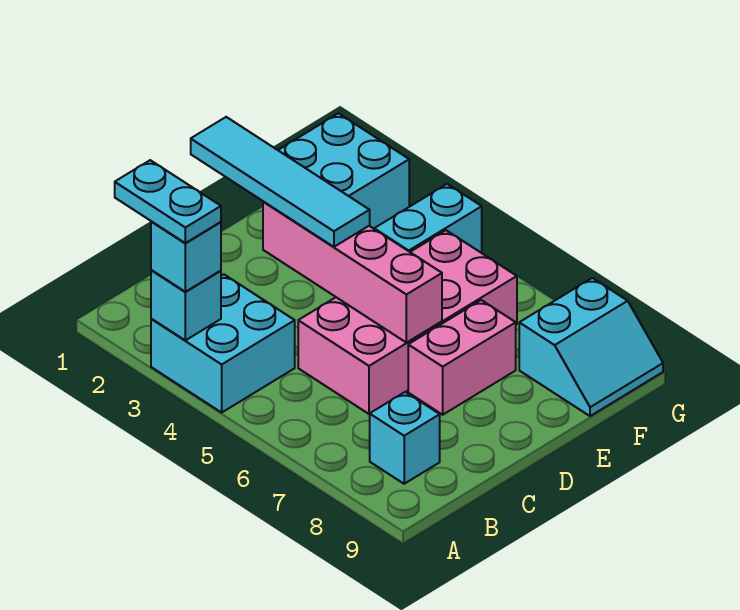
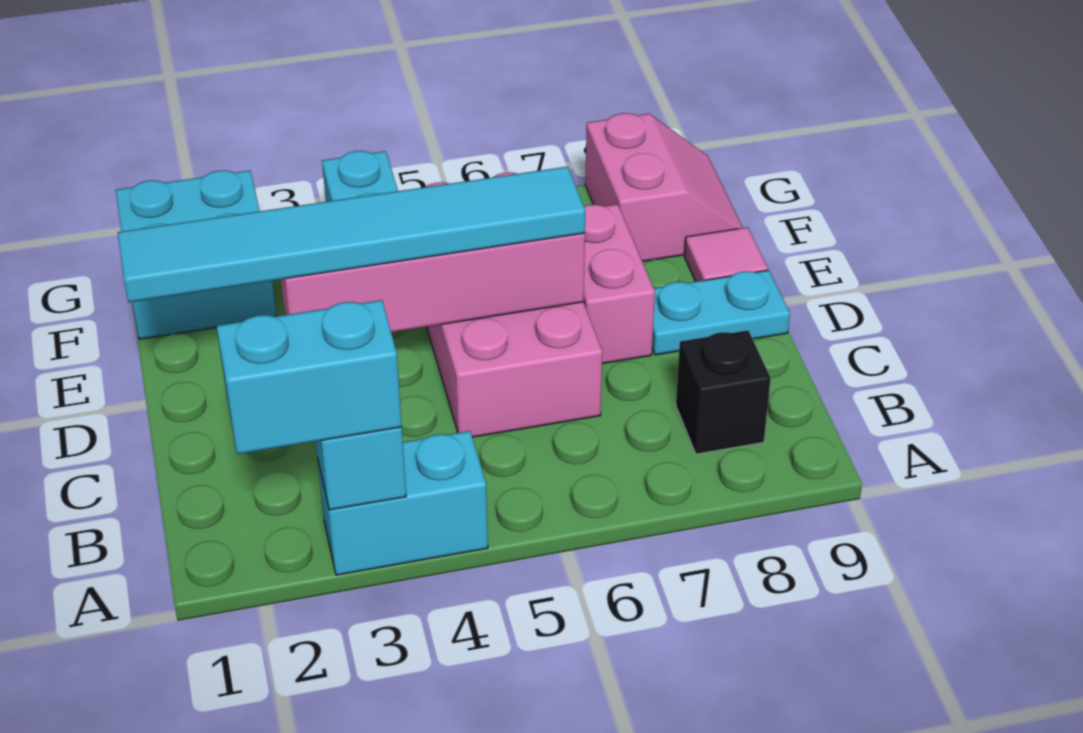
cyan plate A2:A3 level 4 -> cyan plate D8:D9 level 1
cyan brick A3:B4 level 1 -> cyan brick A3:A4 level 1
cyan brick A3 level 3 -> cyan brick A2:A3 level 3
cyan brick B8 level 1 -> black brick B8 level 1
cyan tile D1:D4 level 3 -> cyan tile D1:D6 level 3
none -> pink tile E9 level 1
cyan slope F8:G9 level 1 top 8 -> pink slope F8:G9 level 1 top 8

